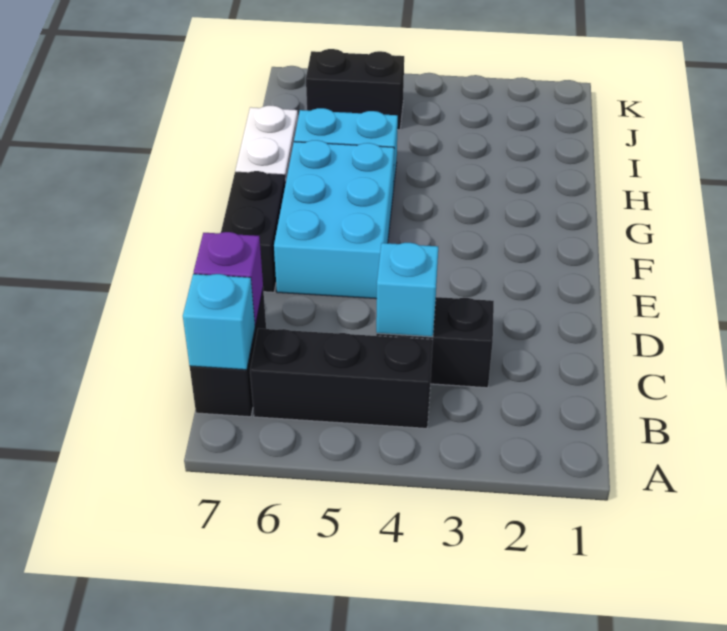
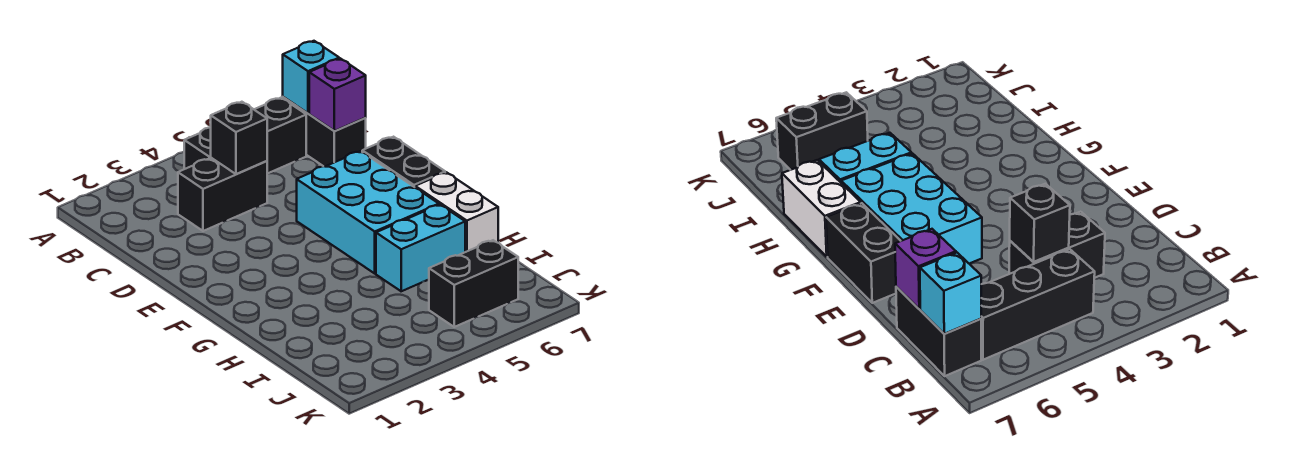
cyan brick C4 level 2 -> black brick C4 level 2

